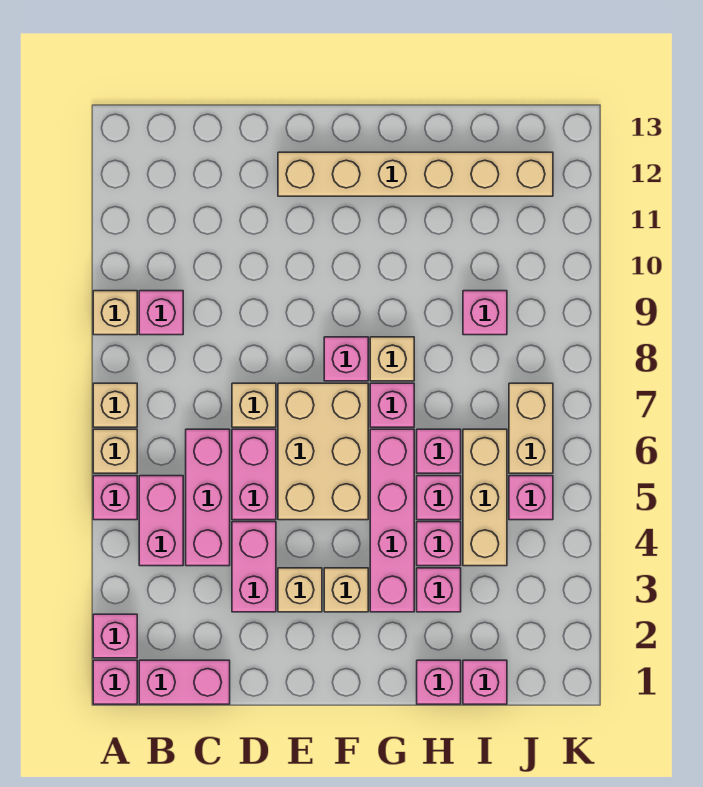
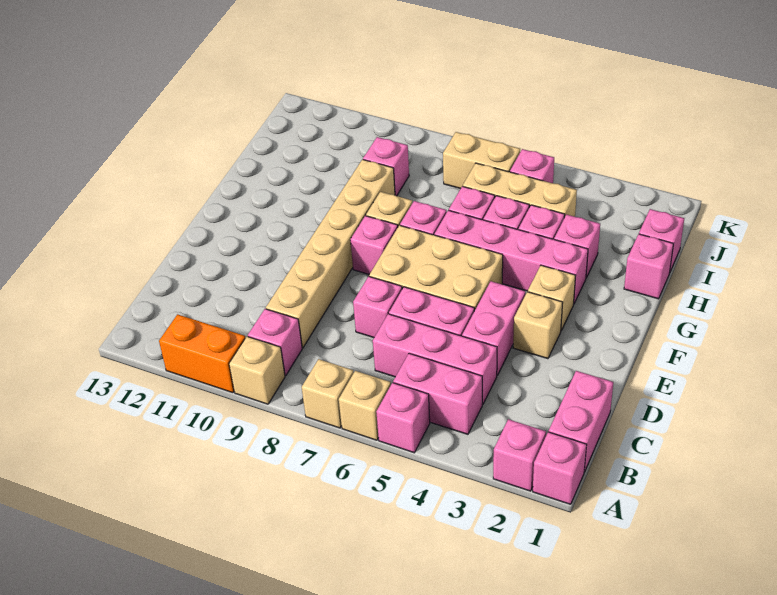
none -> orange brick A10:A11 level 1
pink brick D3:D4 level 1 -> pink brick D4:E4 level 1
tan brick D7 level 1 -> pink brick D7 level 1
tan brick E12:J12 level 1 -> tan brick C9:H9 level 1

